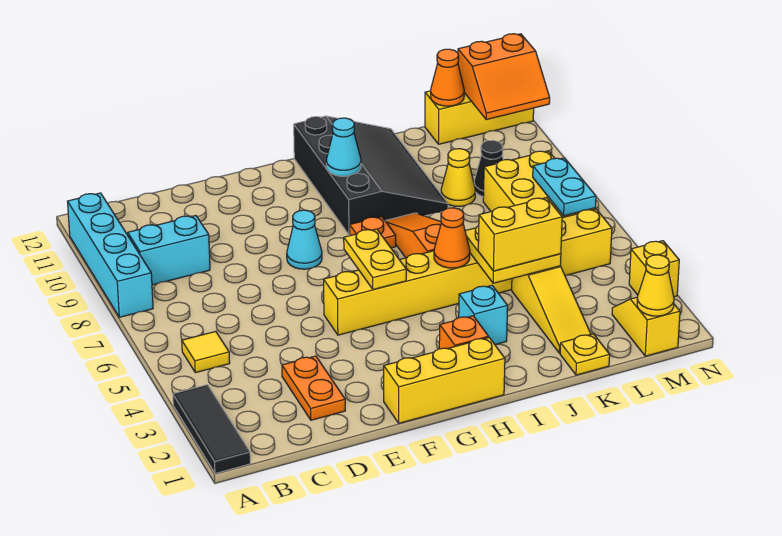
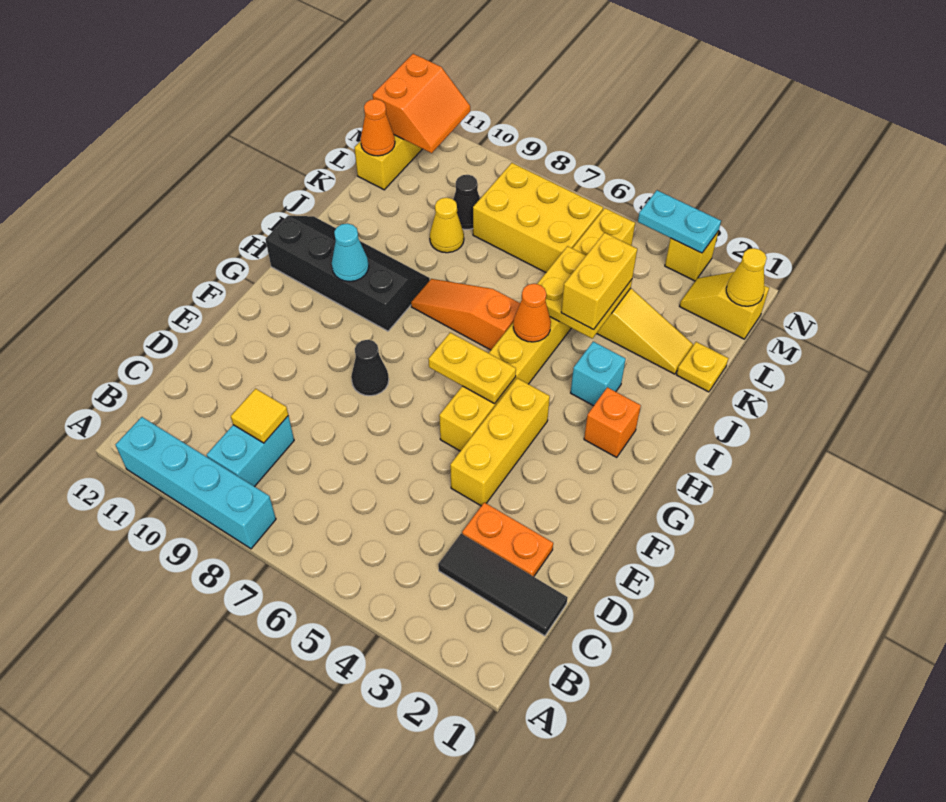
black tile A1:A3 level 1 -> black tile C1:C3 level 1
yellow tile B5 level 1 -> yellow tile C9 level 2
yellow brick F1:H1 level 1 -> yellow brick E4:G4 level 1
cyan cone F8 level 1 -> black cone F8 level 1
orange plate H8 level 1 -> none
black slope H9:J12 level 1 top H -> black slope H9:I12 level 1 top H
cyan plate M6:M7 level 2 -> cyan plate N3:N4 level 2

